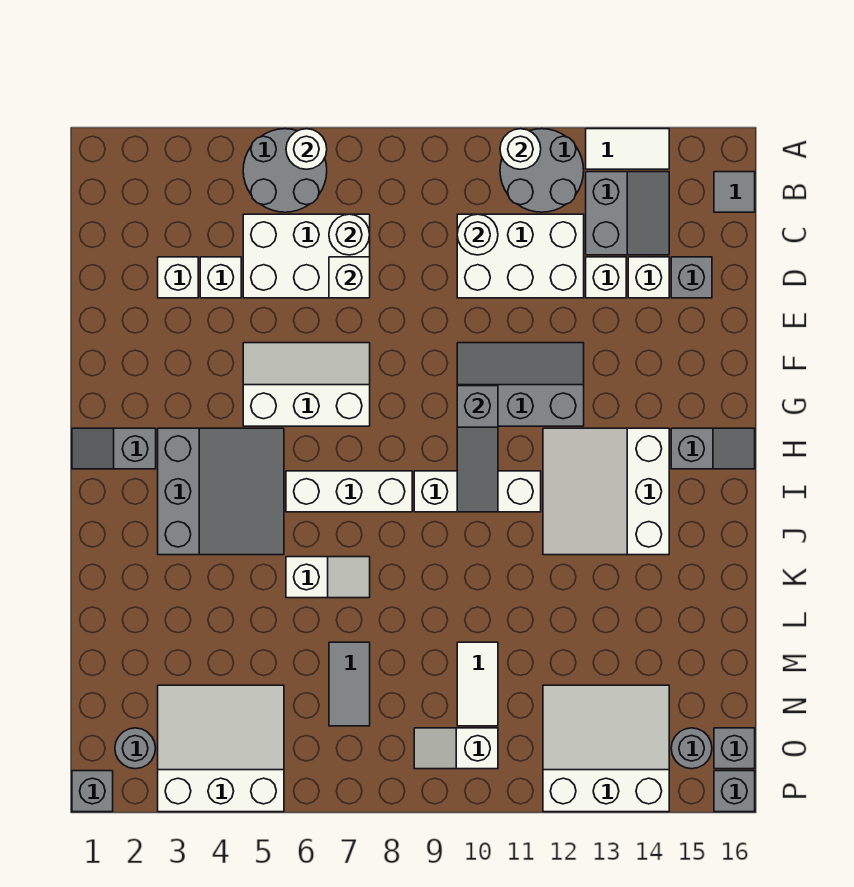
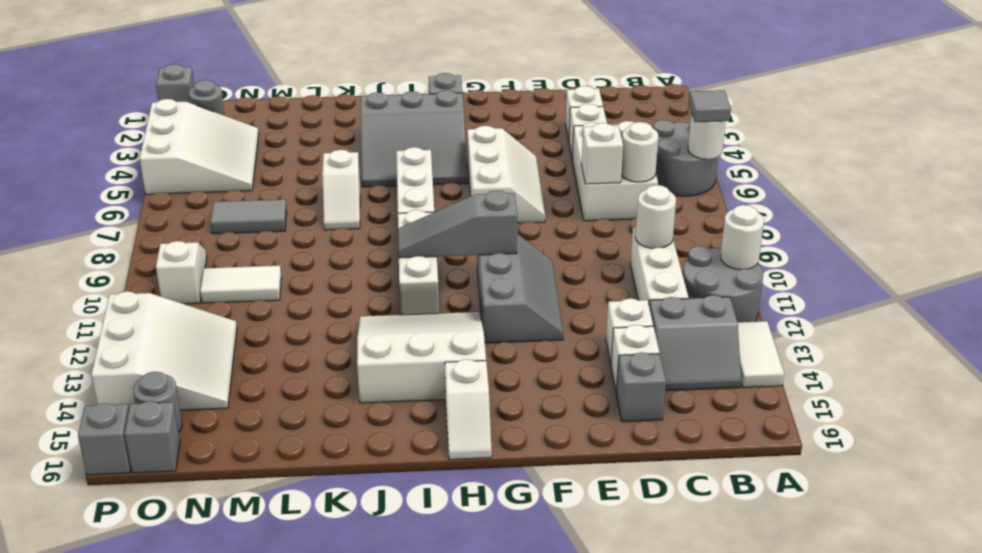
grey tile B16 level 1 -> grey tile A6 level 3
white brick C10:D12 level 1 -> white brick C10:C12 level 1
grey slope H15:H16 level 1 top 15 -> white slope H15:H16 level 1 top 15

